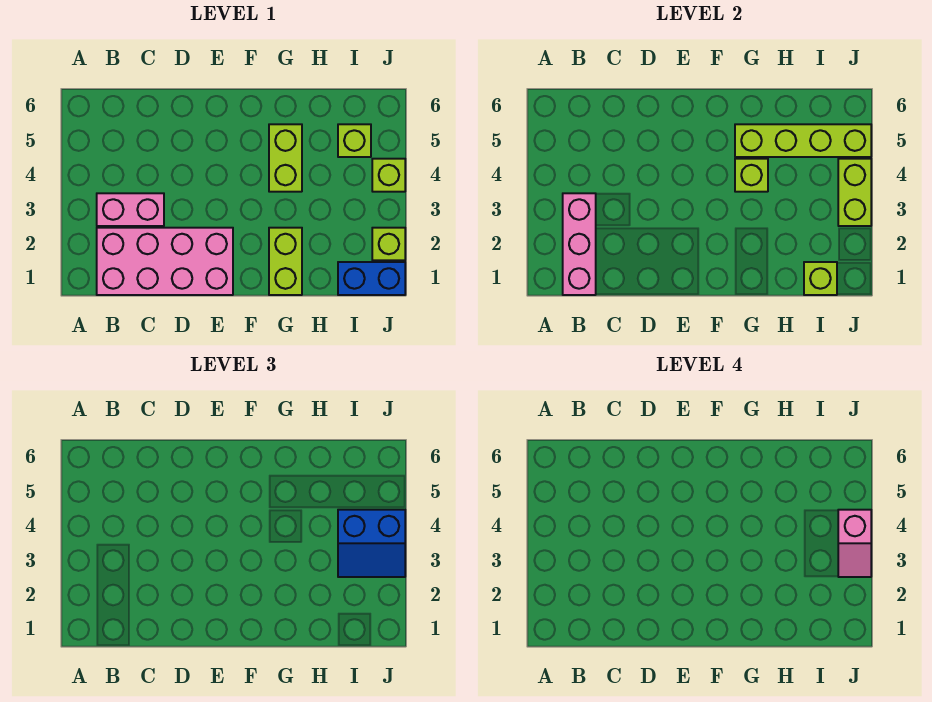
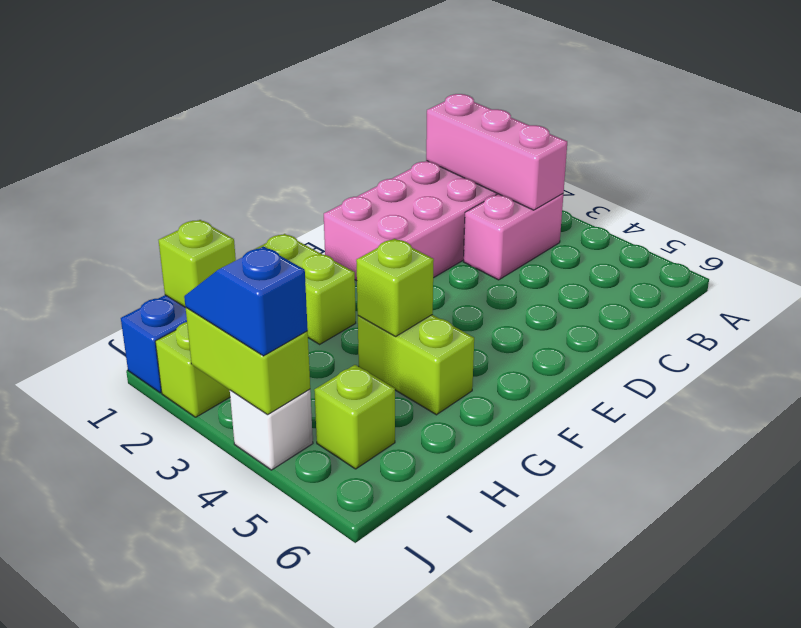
lime brick G5:J5 level 2 -> none
blue slope I3:J4 level 3 top 4 -> blue slope J3:J4 level 3 top 4
pink slope J3:J4 level 4 top 4 -> none
lime brick J4 level 1 -> white brick J4 level 1

